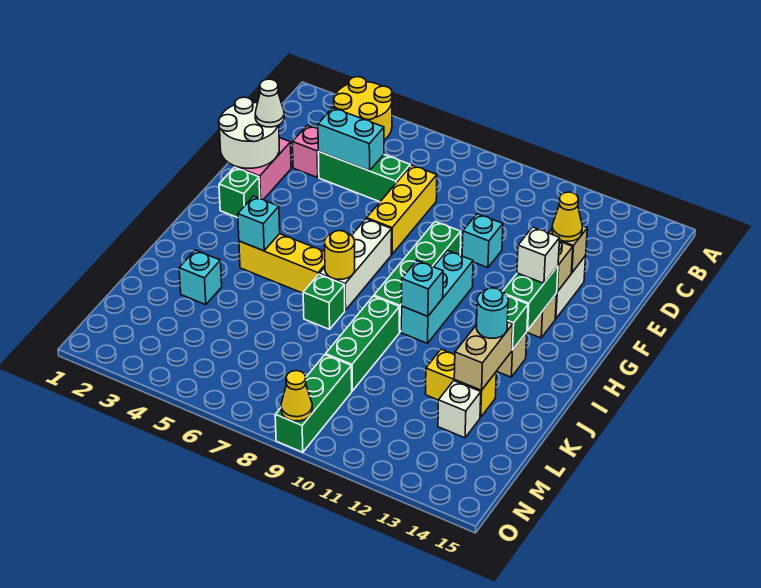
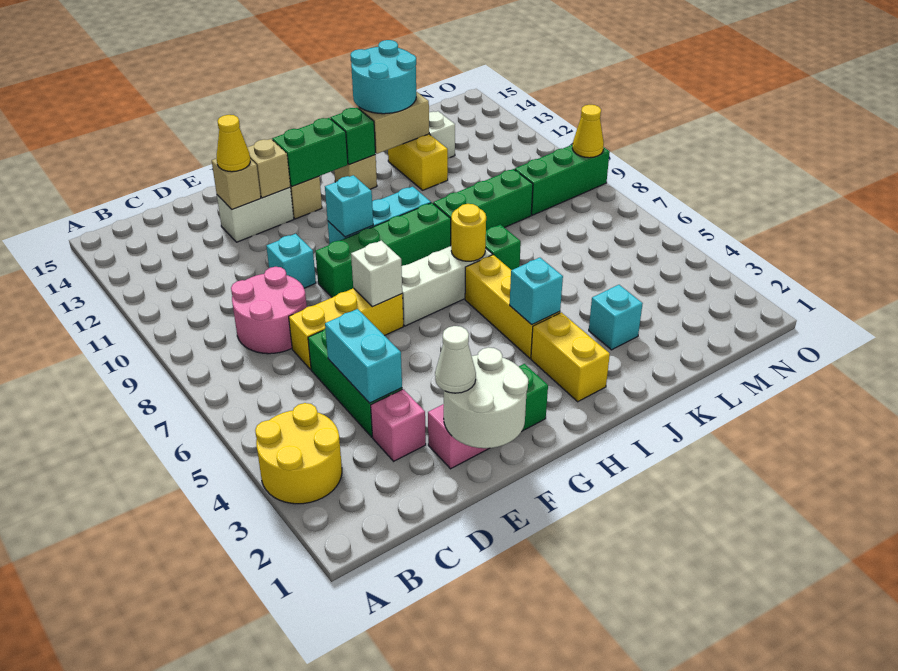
none -> pink round brick C8:D9 level 1
white brick G13 level 3 -> white brick F7 level 2
none -> yellow brick I2:I3 level 1
cyan brick I10 level 2 -> cyan brick G10 level 2
cyan round brick J13 level 3 -> cyan round brick J13:K14 level 3

